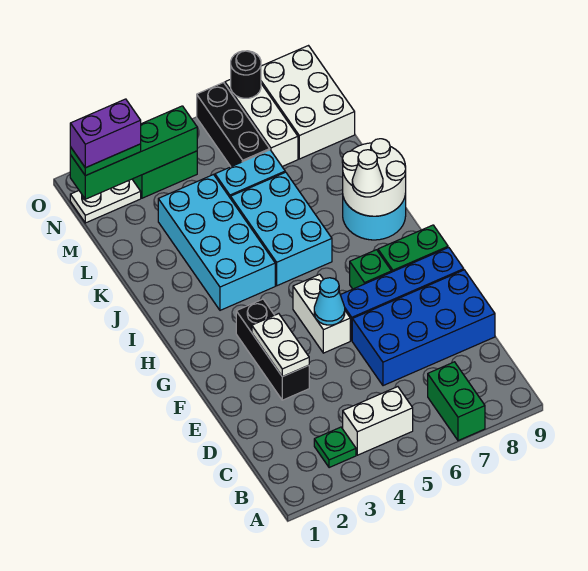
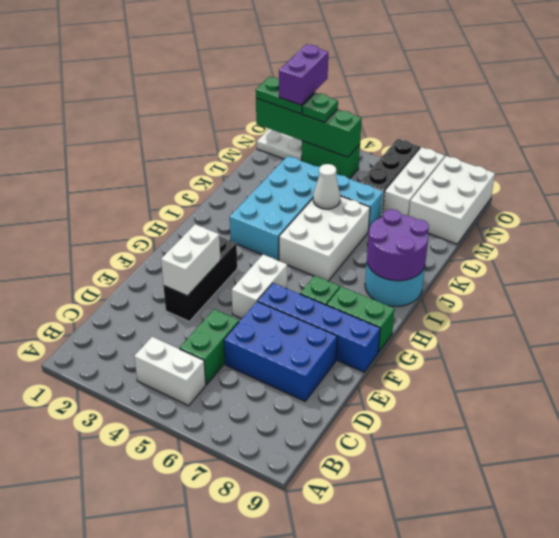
green brick A7:B7 level 1 -> green brick C5:D5 level 1
green plate B3 level 1 -> green plate N3 level 3
blue brick D6:E9 level 1 -> blue brick D6:E8 level 1
white plate E3:F3 level 2 -> white brick E3:F3 level 2
cyan cone F5 level 2 -> none
cyan brick I5:K6 level 1 -> white brick I5:K6 level 1
white round brick I8:J9 level 2 -> purple round brick I8:J9 level 2
white cone I8 level 3 -> white cone K5 level 2
purple brick N1:N2 level 4 -> purple brick N2:O2 level 4
black round brick O7 level 2 -> none

